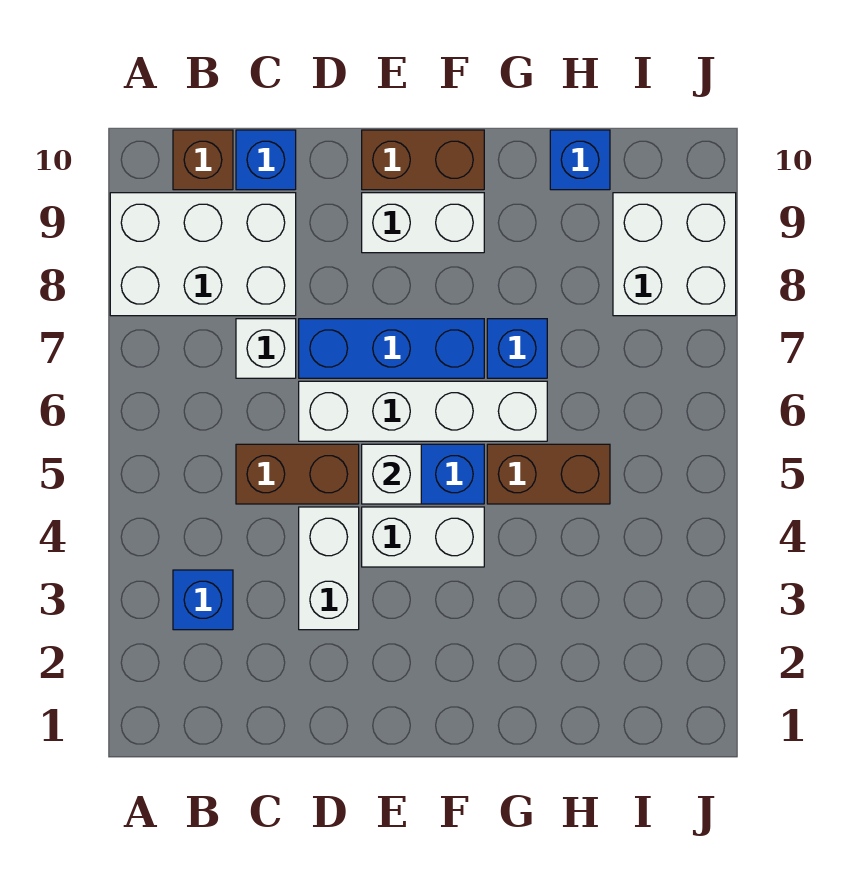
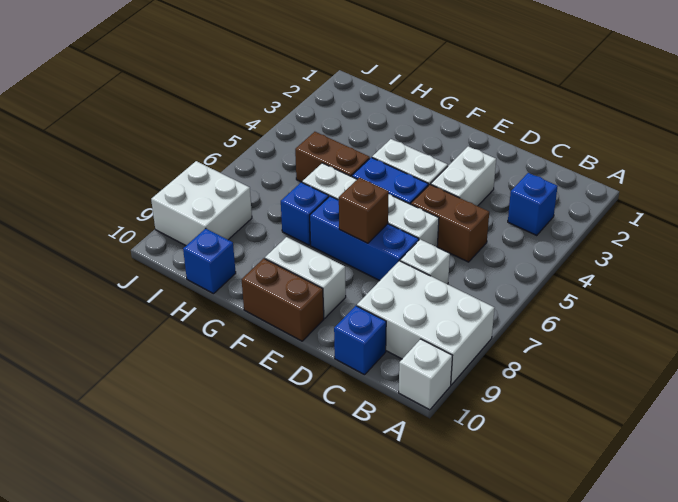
brown brick B10 level 1 -> brown brick E7 level 2
white brick E5 level 2 -> white brick A10 level 1

